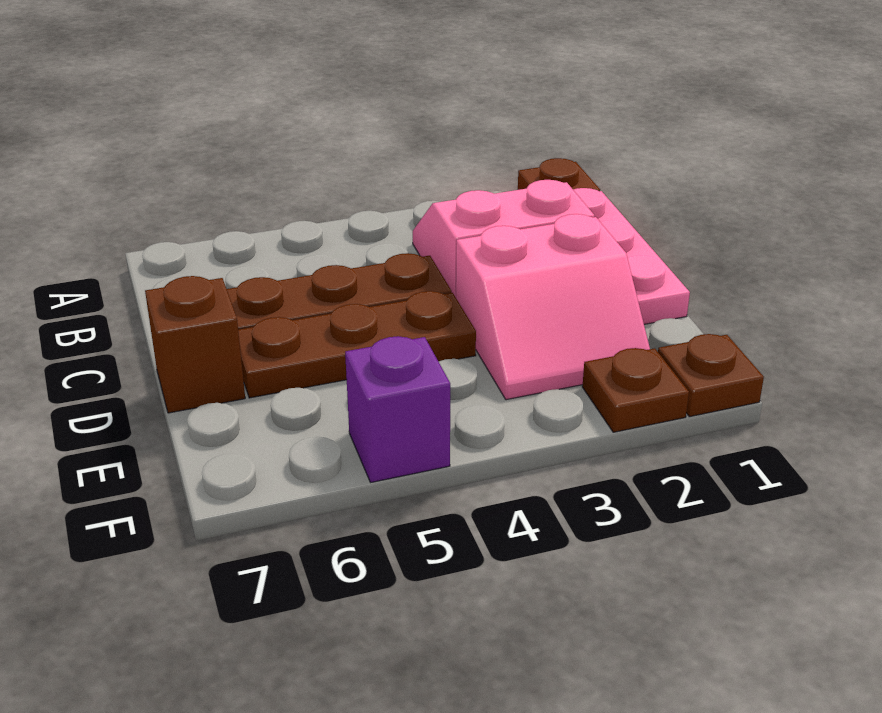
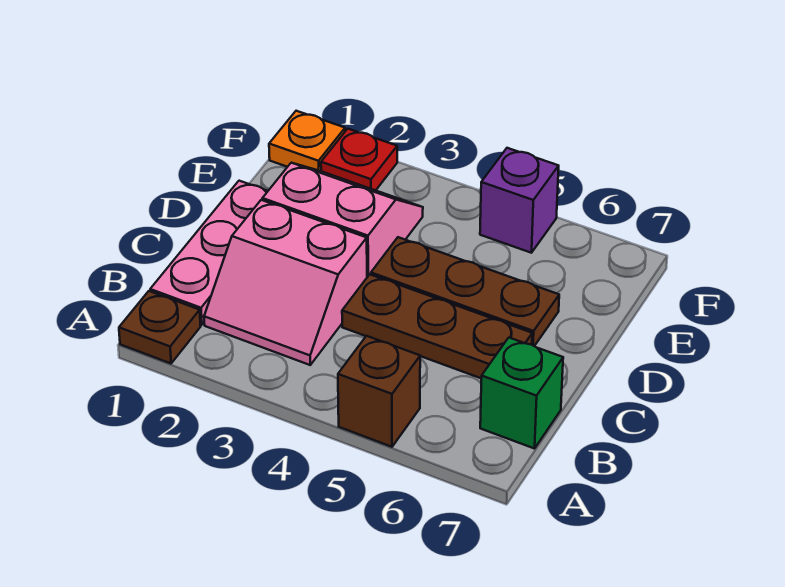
none -> green brick B7 level 1
brown brick D7 level 1 -> brown brick A5 level 1
brown plate F1 level 1 -> orange plate F1 level 1
brown plate F2 level 1 -> red plate F2 level 1

